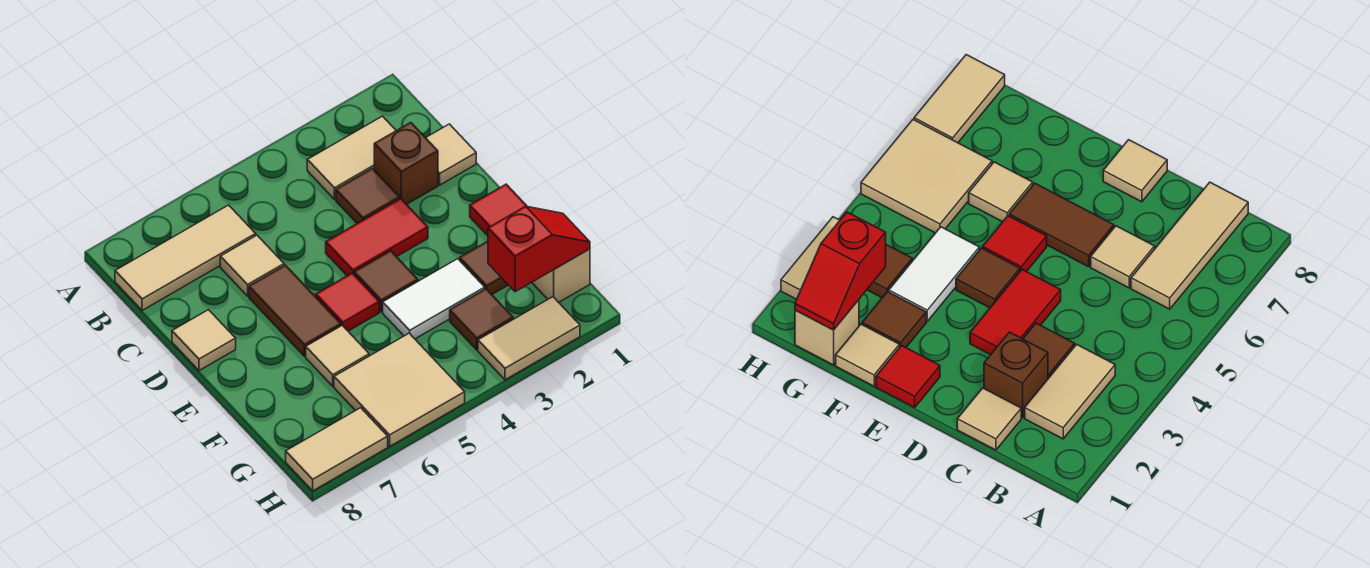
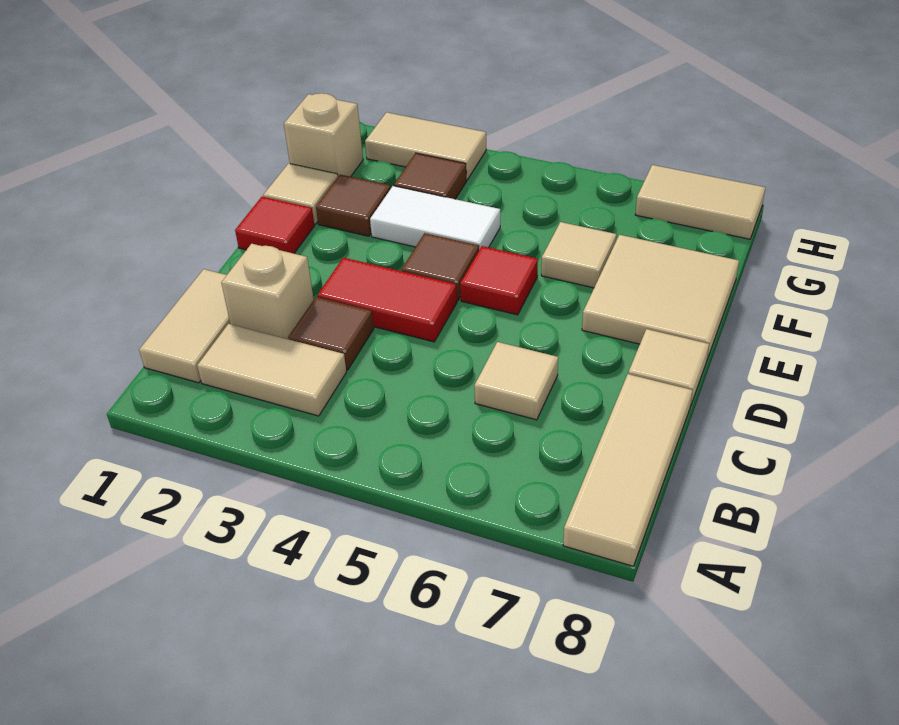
tan tile B6:B8 level 1 -> tan tile A8:C8 level 1
tan tile C1 level 1 -> tan tile B1:C1 level 1
brown brick C2 level 1 -> tan brick C2 level 1
brown tile D6:E6 level 1 -> none
red slope G1:G2 level 2 top 2 -> none
tan tile G5:H6 level 1 -> tan tile E7:F8 level 1

